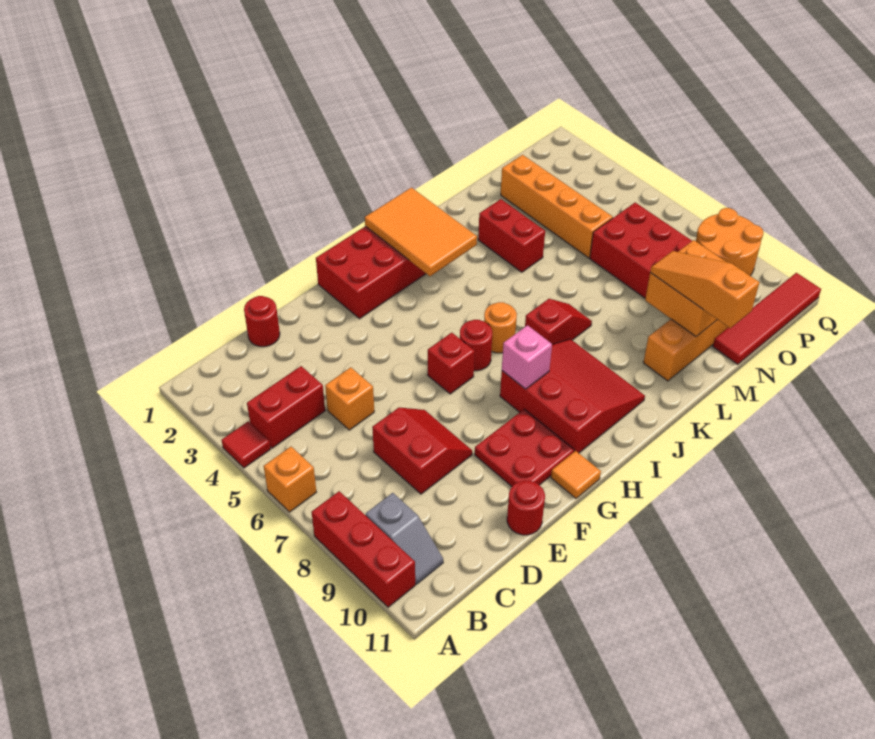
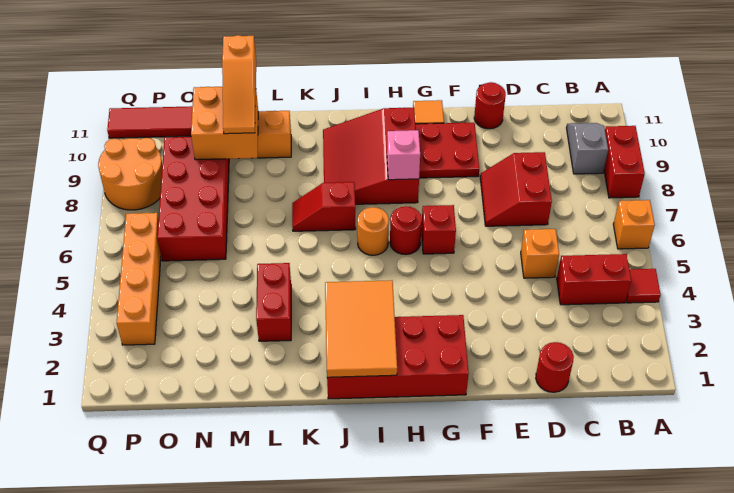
red brick A8:A10 level 1 -> red brick A8:A9 level 1
orange brick N2:N5 level 1 -> orange brick P3:P6 level 1

